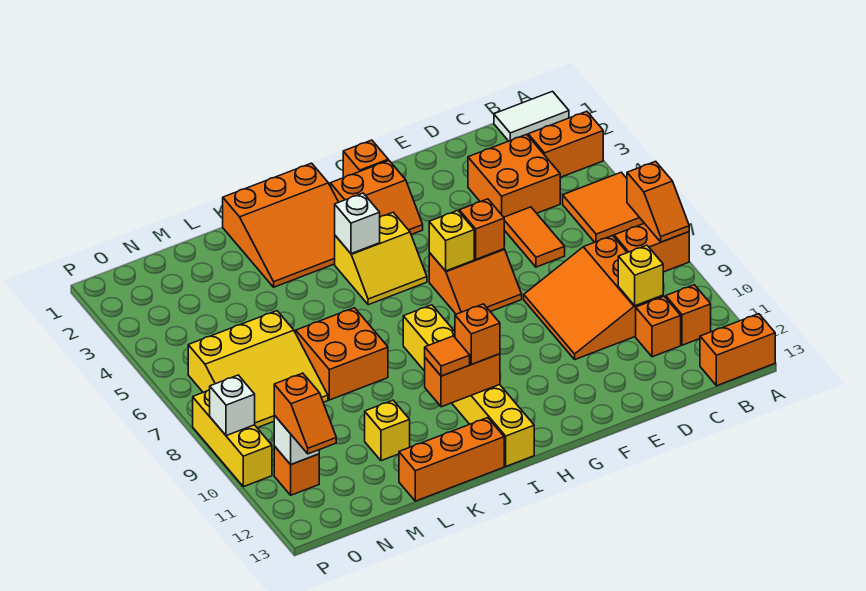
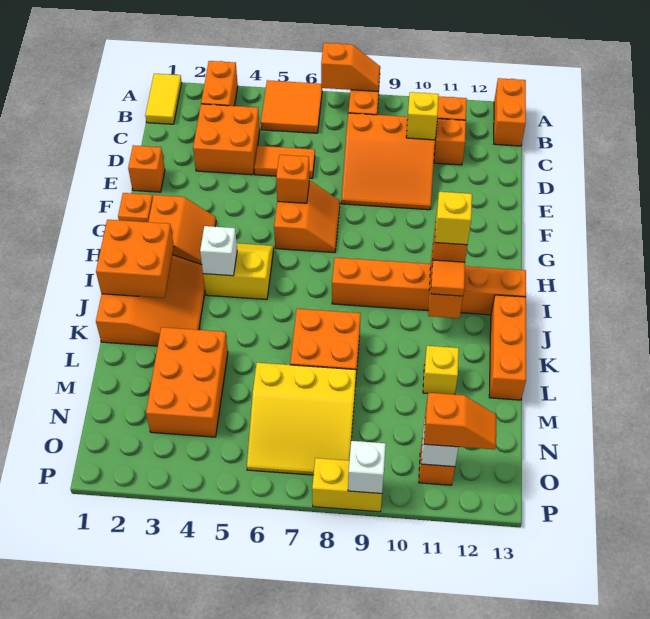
white tile A1:B1 level 1 -> yellow tile A1:B1 level 1
none -> orange brick E1 level 1
yellow brick G6 level 2 -> yellow brick I11 level 4
yellow slope H4:I5 level 1 top 4 -> yellow slope H4:I5 level 1 top I
none -> orange brick I1:J2 level 2
yellow brick I8:I13 level 1 -> orange brick I8:I13 level 1
none -> orange brick L3:N4 level 1
yellow slope M6:O8 level 1 top 6 -> yellow slope M6:O8 level 1 top M
yellow brick P8:P10 level 1 -> yellow brick P8:P9 level 1

